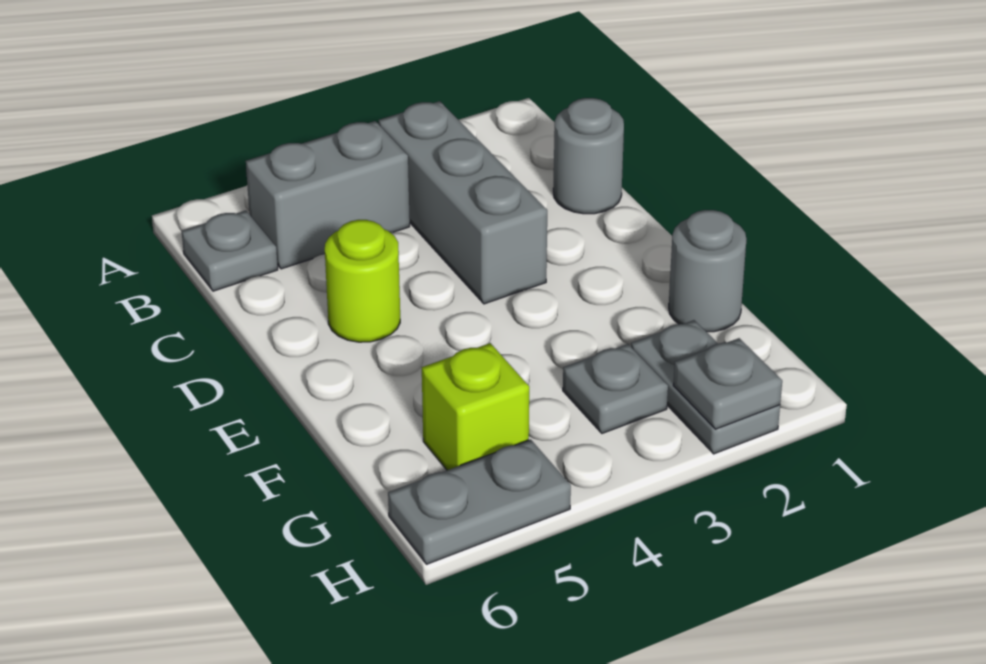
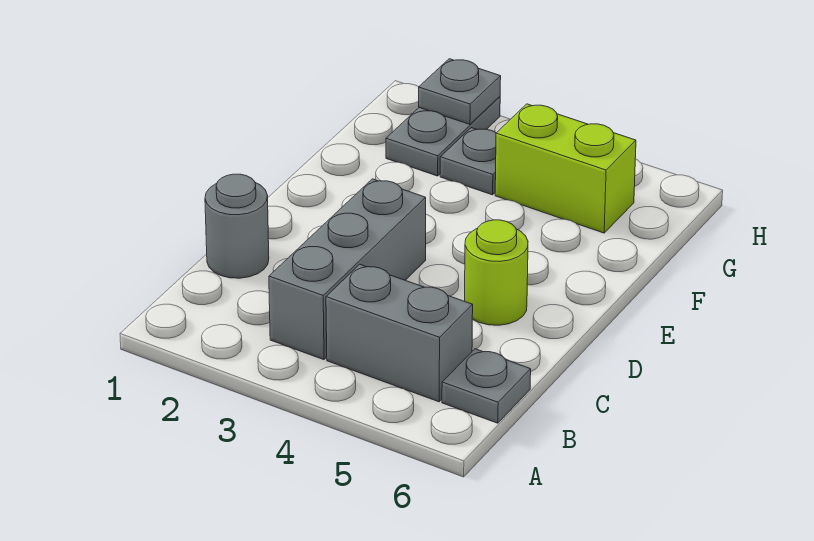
grey round brick F1 level 1 -> none
lime brick G5 level 1 -> lime brick G4:G5 level 1
grey plate H5:H6 level 1 -> none

